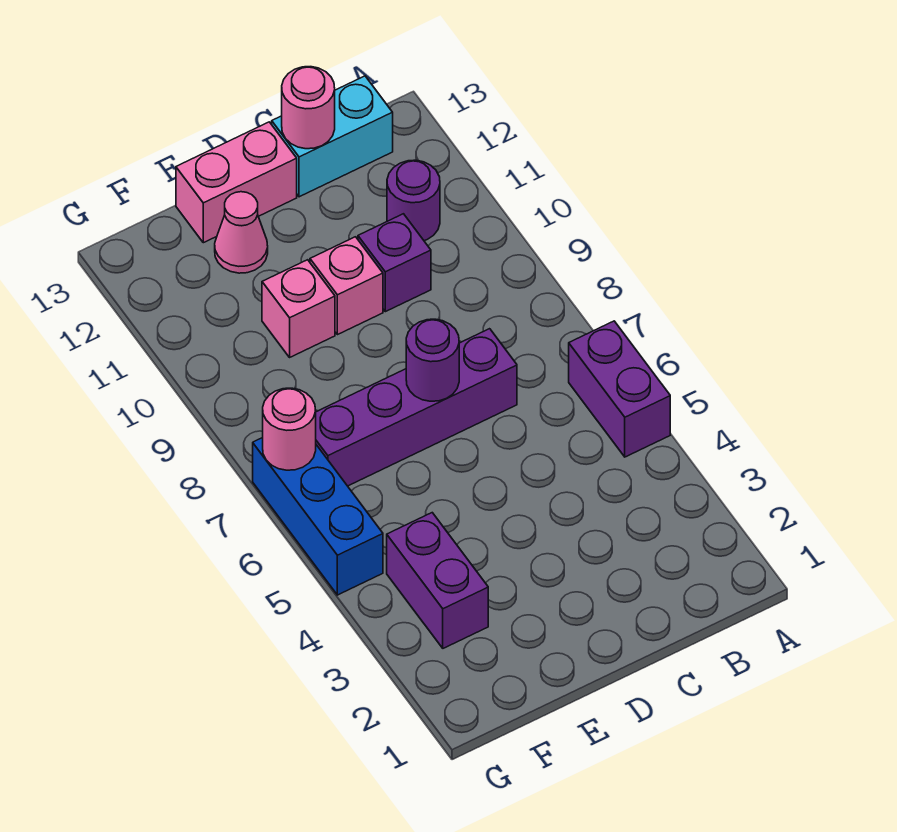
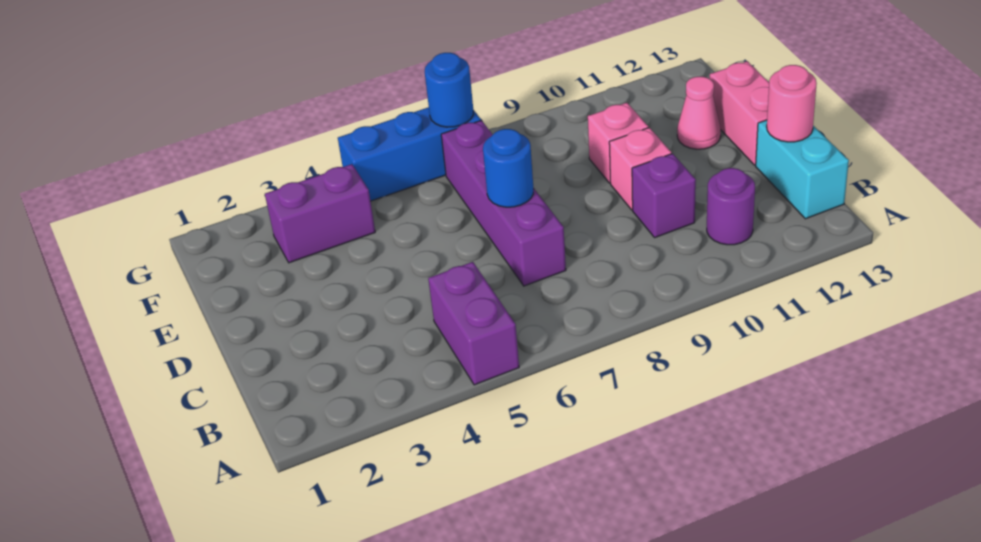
purple brick A5:A6 level 1 -> purple brick A5:B5 level 1
purple round brick D7 level 2 -> blue round brick D7 level 2
pink round brick G7 level 2 -> blue round brick G7 level 2

